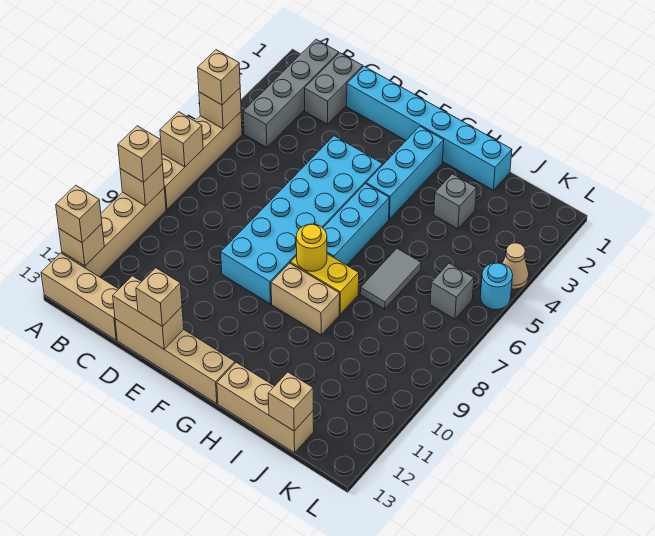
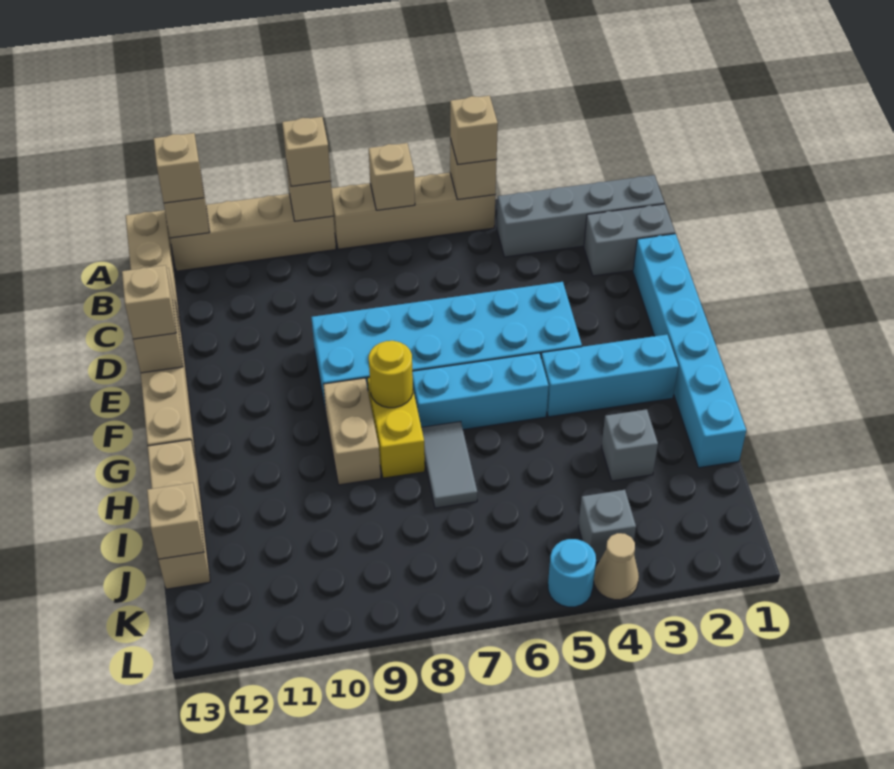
grey tile I6:I7 level 1 -> grey tile H7:I7 level 1
grey brick K6 level 1 -> grey brick K4 level 1

